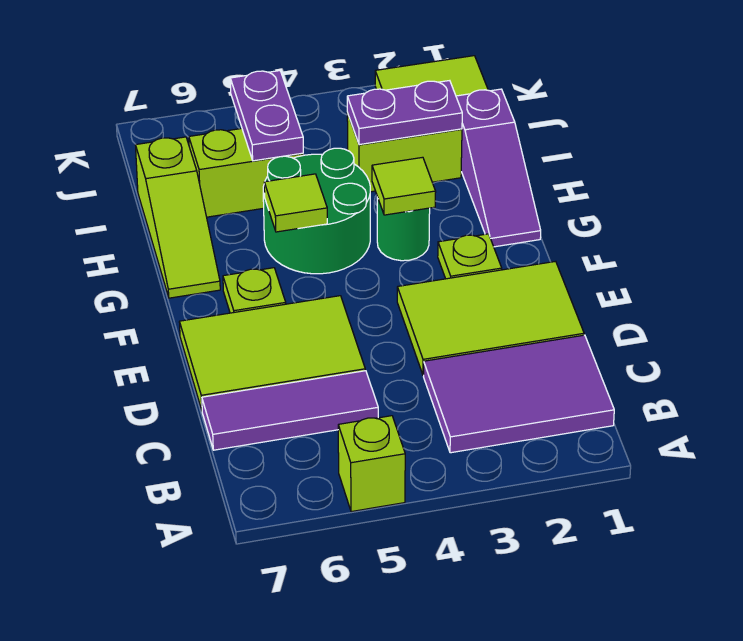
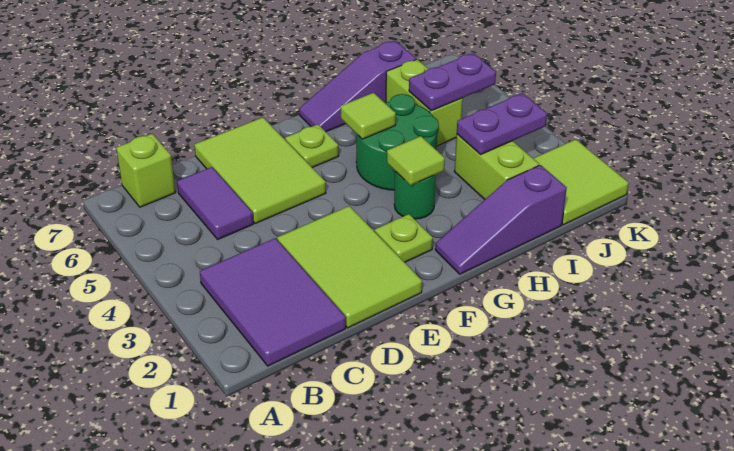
lime brick A5 level 1 -> lime brick B7 level 1
purple tile C5:C7 level 1 -> purple tile C5:C6 level 1
lime slope G7:I7 level 1 top I -> purple slope G7:I7 level 1 top I
purple plate I2:I3 level 2 -> purple plate I3:J3 level 2

